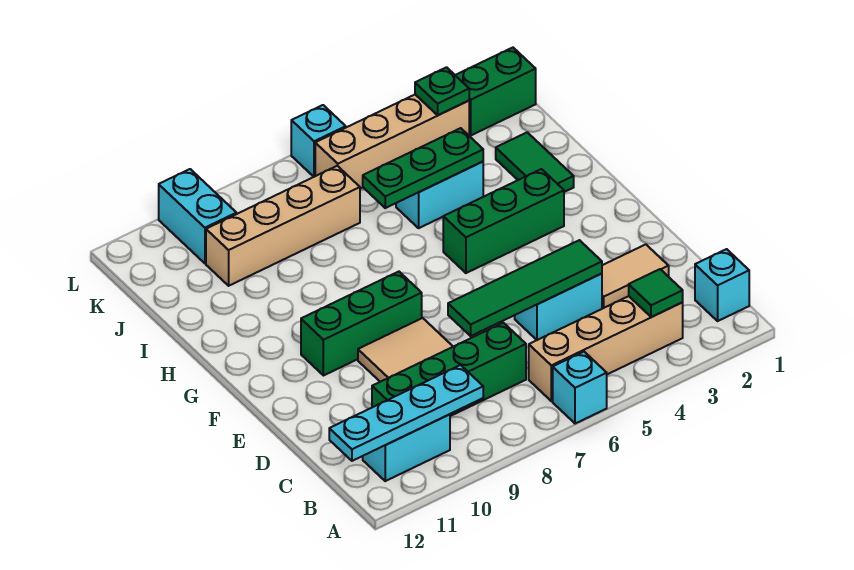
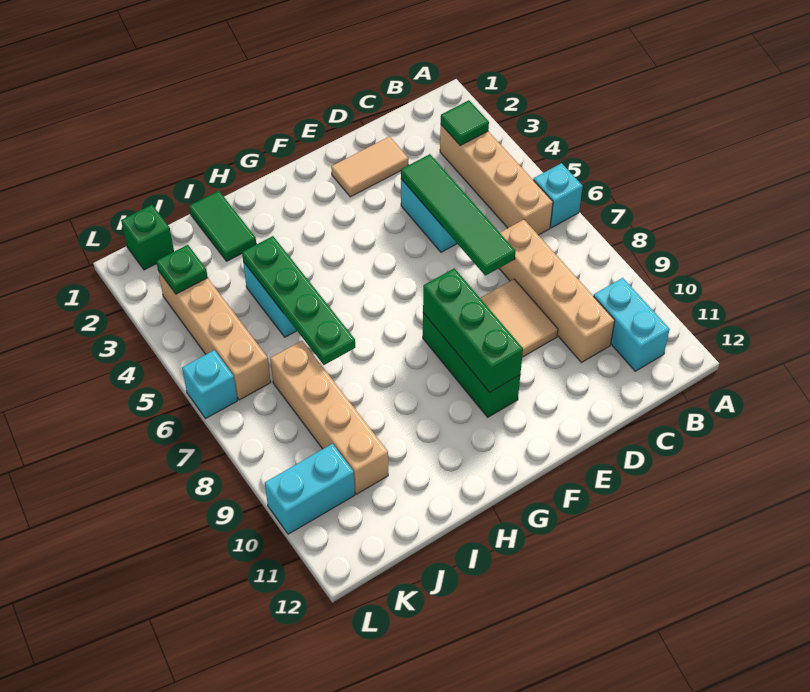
cyan brick B1 level 1 -> none
cyan plate B9:B12 level 2 -> none
green brick C7:C10 level 1 -> tan brick C7:C10 level 1
tan tile D2:D3 level 1 -> tan tile D2:E2 level 1
green brick G3:G5 level 1 -> green brick F8:F10 level 2
green tile H2:I2 level 1 -> green tile I1:I2 level 1
green plate I4:I6 level 2 -> green plate I4:I7 level 2
green brick K1:K2 level 1 -> green brick K1 level 1

